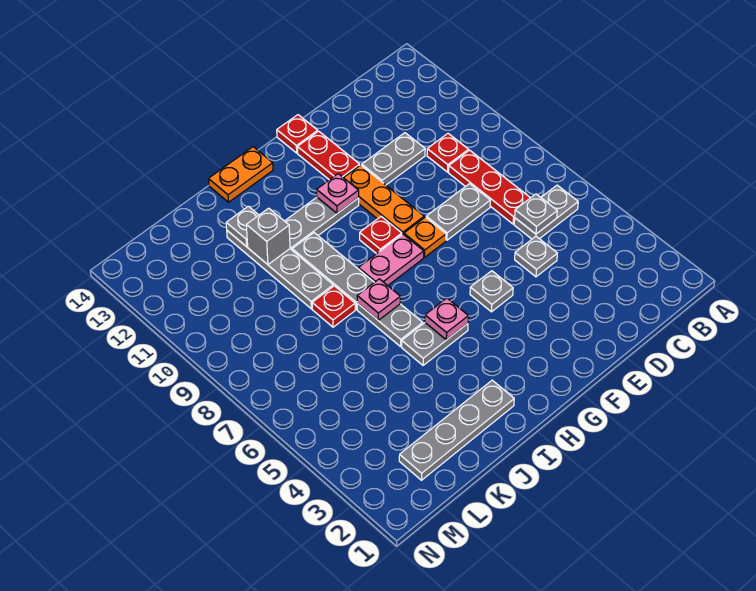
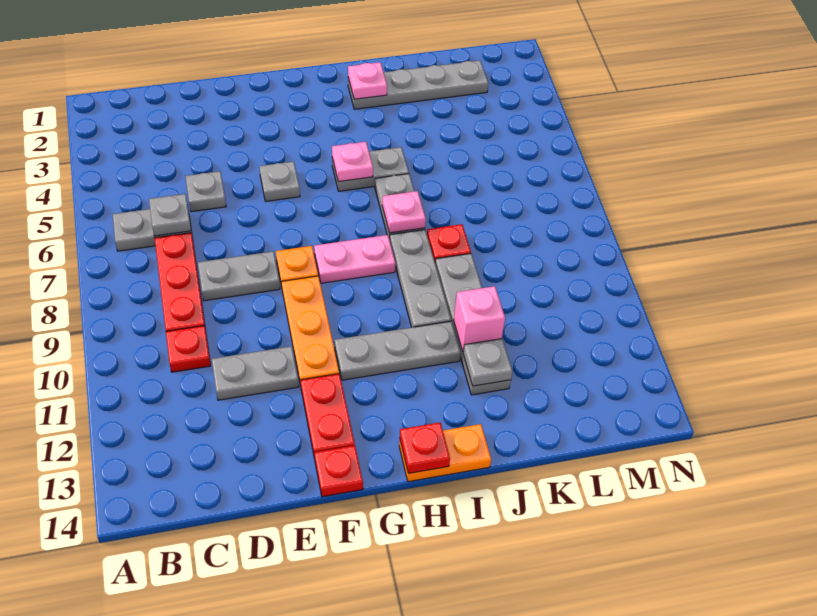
red plate G9 level 1 -> red plate H14 level 2
pink plate G11 level 2 -> pink plate I2 level 2
grey brick J11 level 2 -> pink brick J11 level 2

